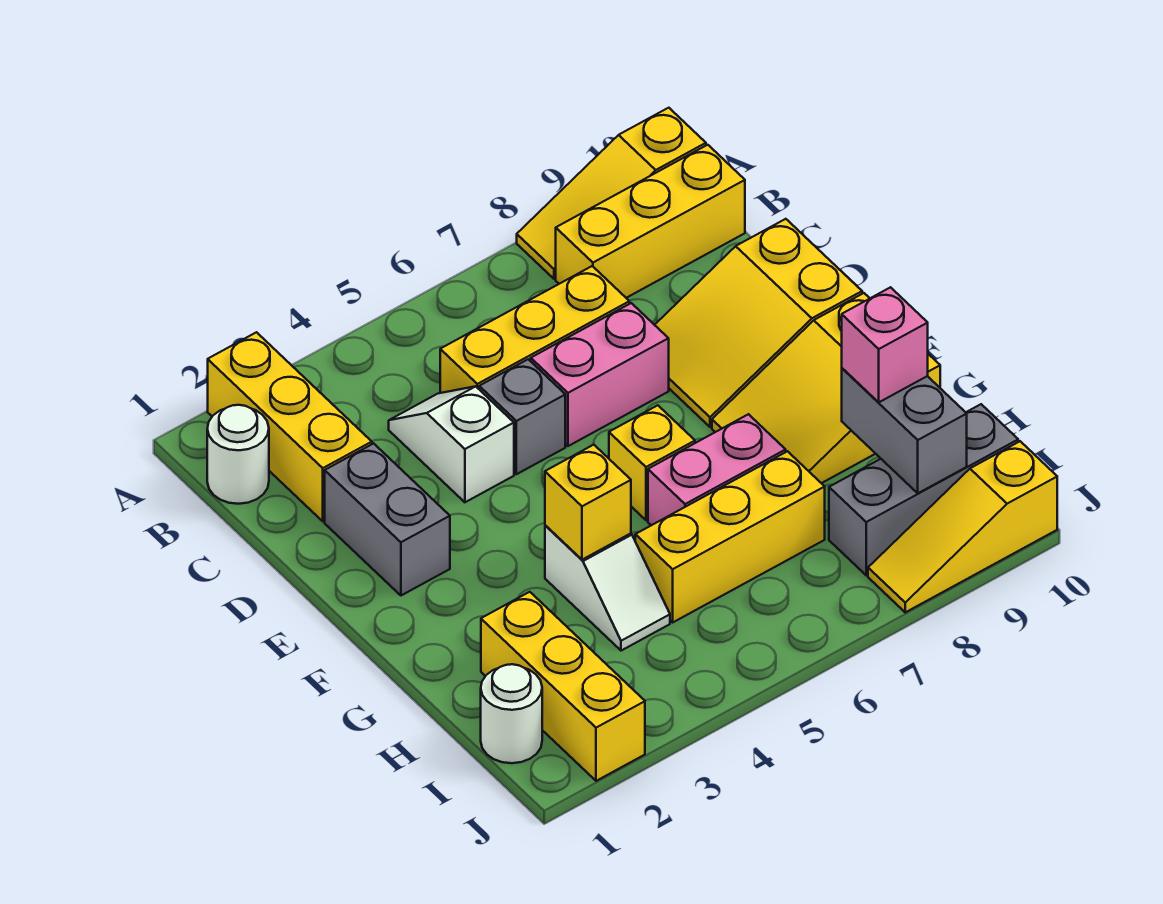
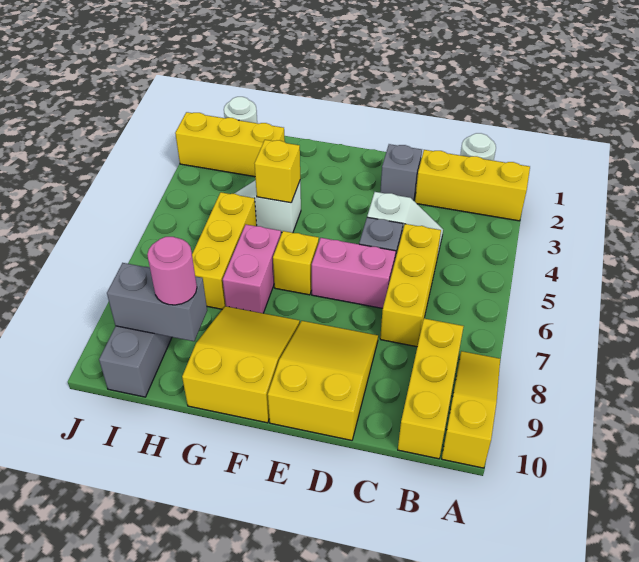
grey brick D2:E2 level 1 -> grey brick D2 level 1
pink brick D6:D7 level 1 -> pink brick D6:E6 level 1
pink brick H9 level 3 -> pink round brick H9 level 3
yellow slope J8:J10 level 1 top 10 -> none

